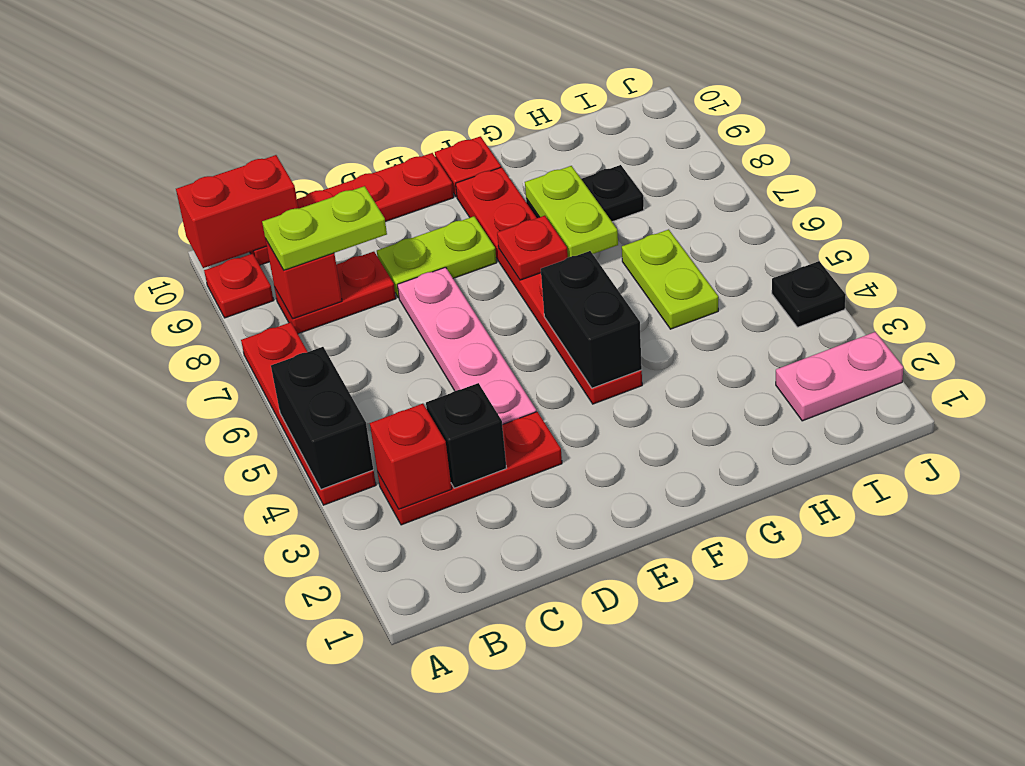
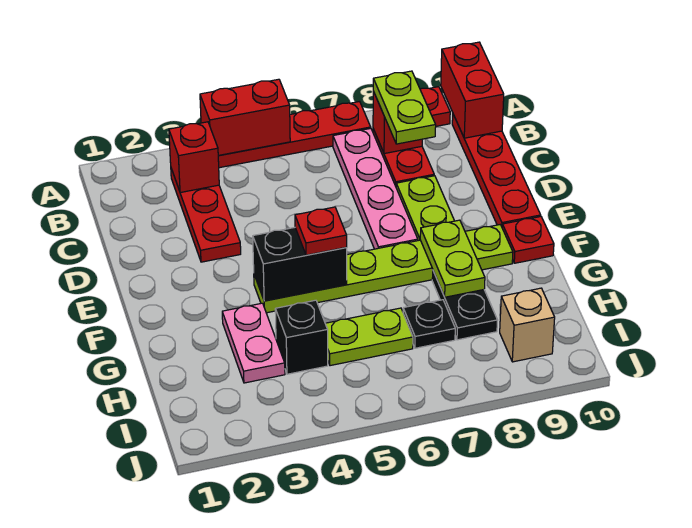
black brick A4:A5 level 2 -> red brick A4:A5 level 2
black brick C3 level 2 -> black brick H4 level 1
pink plate D4:D7 level 1 -> pink plate B7:E7 level 1
red plate F4:F9 level 1 -> lime plate F4:F9 level 1
red plate F7 level 2 -> red plate F5 level 3
lime plate G7:G8 level 2 -> lime plate F8:G8 level 2
pink plate I2:J2 level 1 -> pink plate G3:H3 level 1
none -> tan brick I9 level 1
black plate J4 level 1 -> black plate H7 level 1

